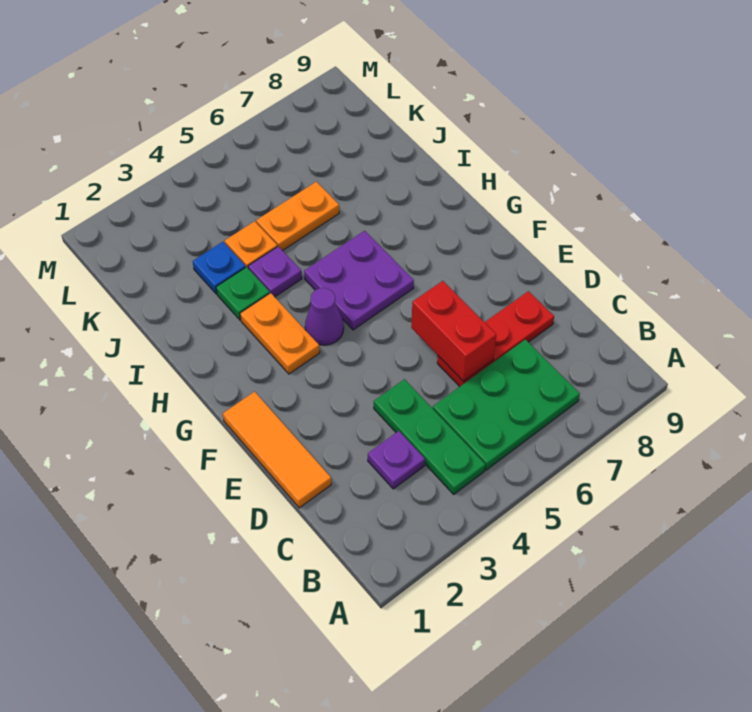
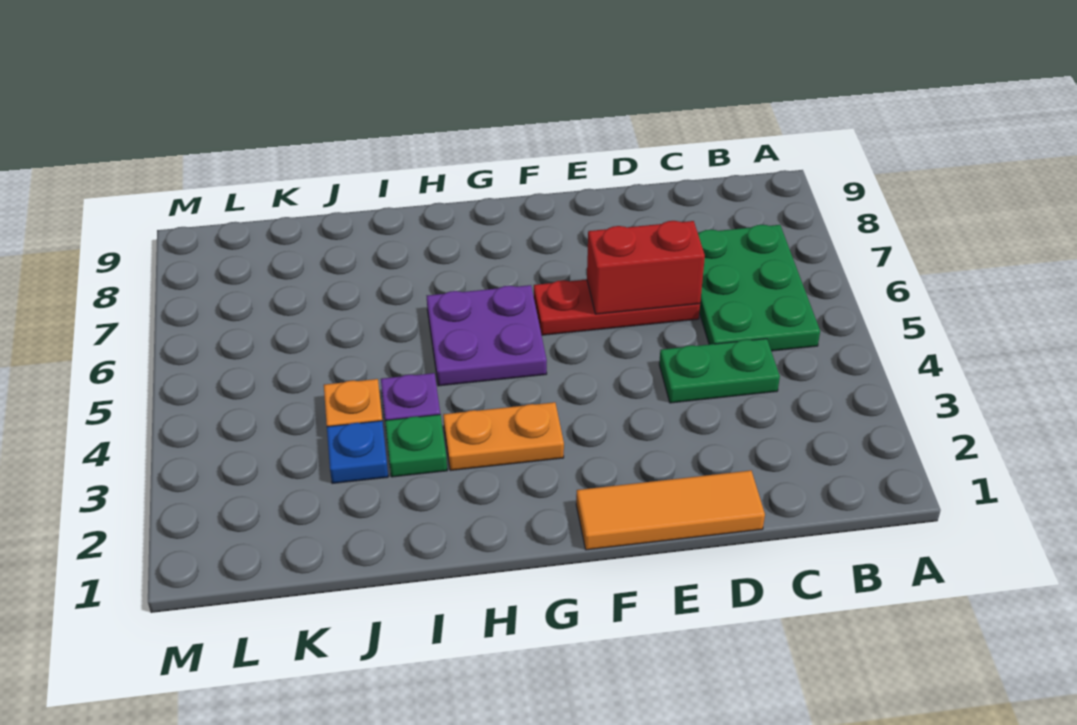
green plate B4:D4 level 1 -> green plate C4:D4 level 1
purple plate C3 level 1 -> none
red plate D6:D8 level 1 -> red plate D6:F6 level 1
purple cone G4 level 1 -> none
orange plate J5:J6 level 1 -> none

